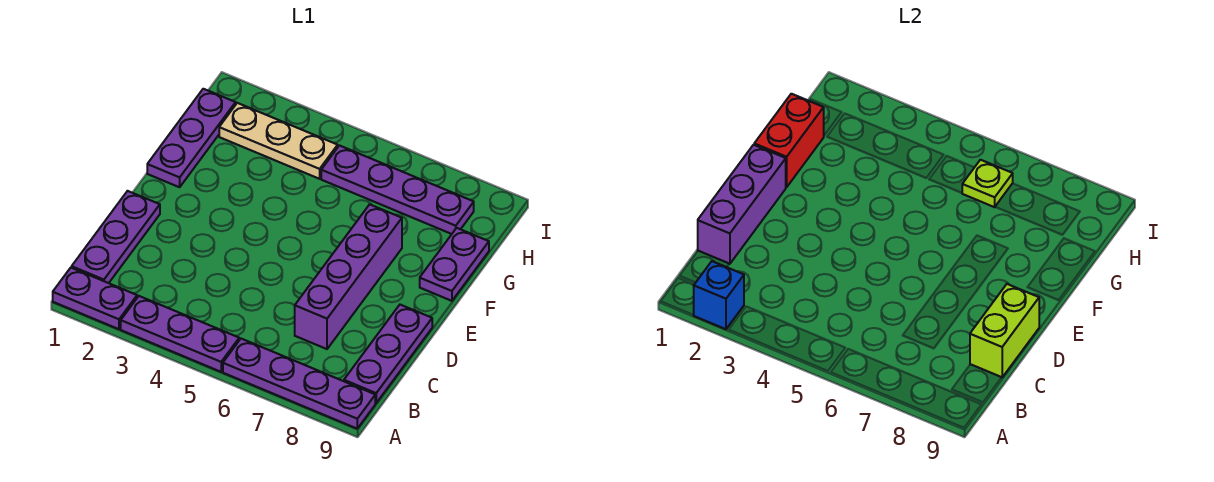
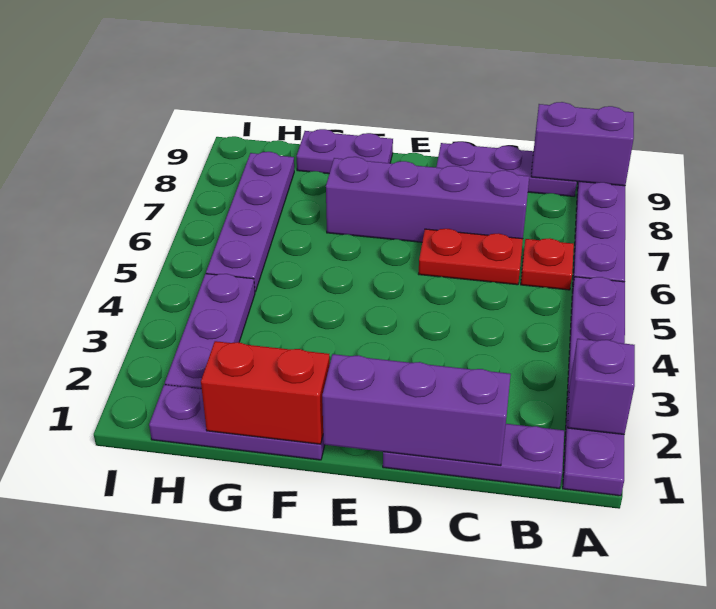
blue brick A2 level 2 -> purple brick A2 level 2
none -> purple brick A9:B9 level 2
none -> red plate B6 level 1
none -> red plate C6:D6 level 1
lime brick C9:D9 level 2 -> none
tan plate H2:H4 level 1 -> purple plate H2:H4 level 1
lime plate H6 level 2 -> none

